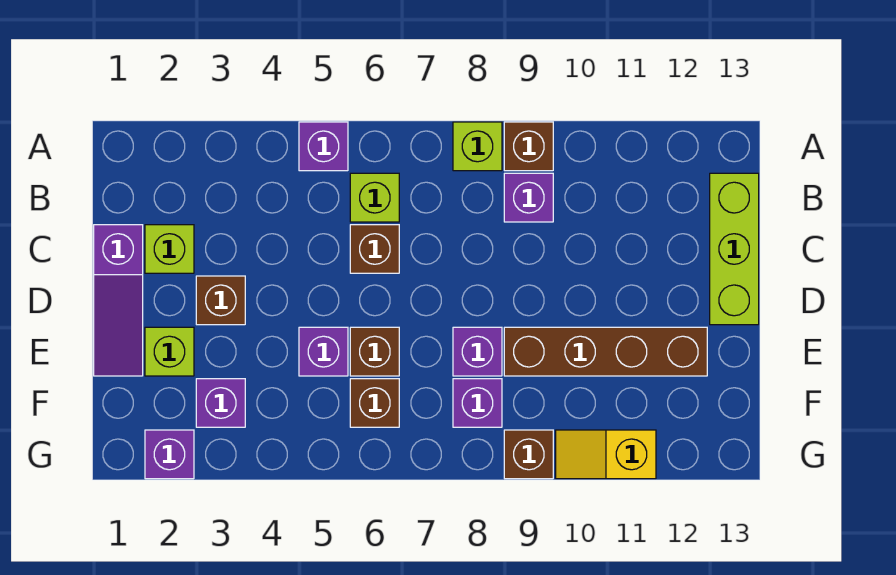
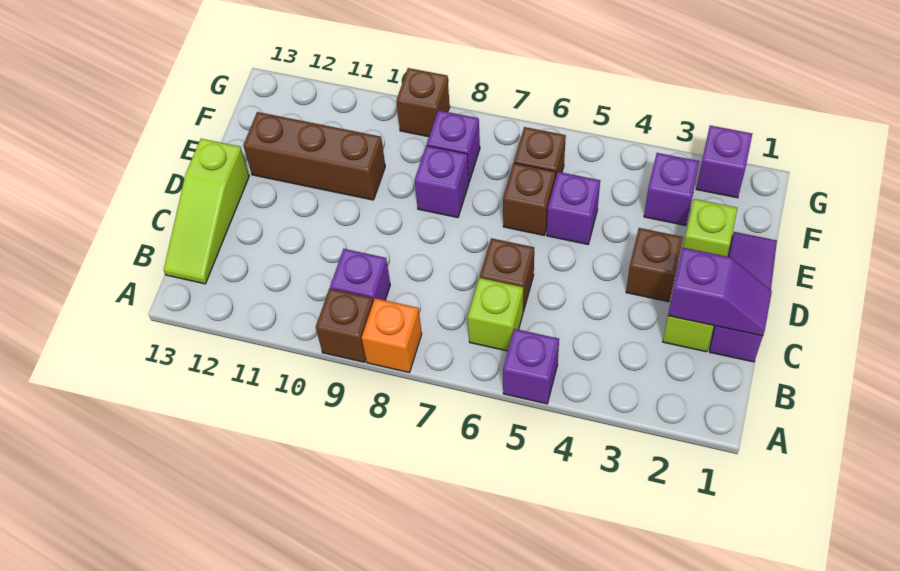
lime brick A8 level 1 -> orange brick A8 level 1
lime brick B13:D13 level 1 -> lime slope B13:D13 level 1 top D
none -> purple slope C1:C2 level 2 top 2
brown brick E9:E12 level 1 -> brown brick E10:E12 level 1
yellow slope G10:G11 level 1 top 11 -> none

